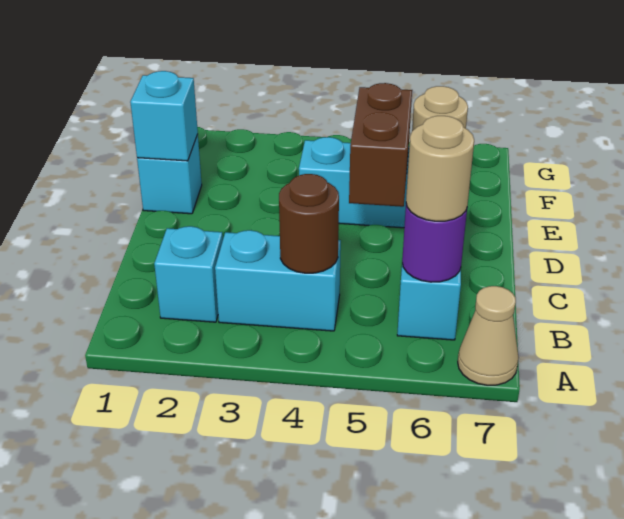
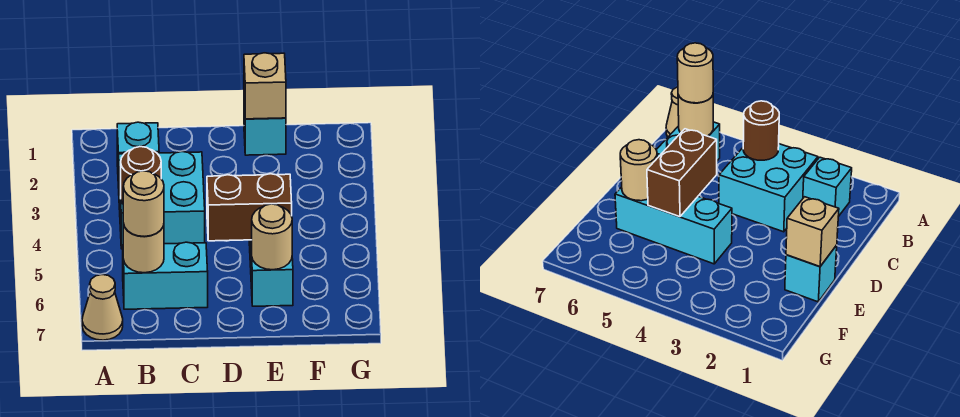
cyan brick B3:B4 level 1 -> cyan brick B3:C4 level 1
purple round brick B6 level 2 -> tan round brick B6 level 2
cyan brick E1 level 2 -> tan brick E1 level 2

